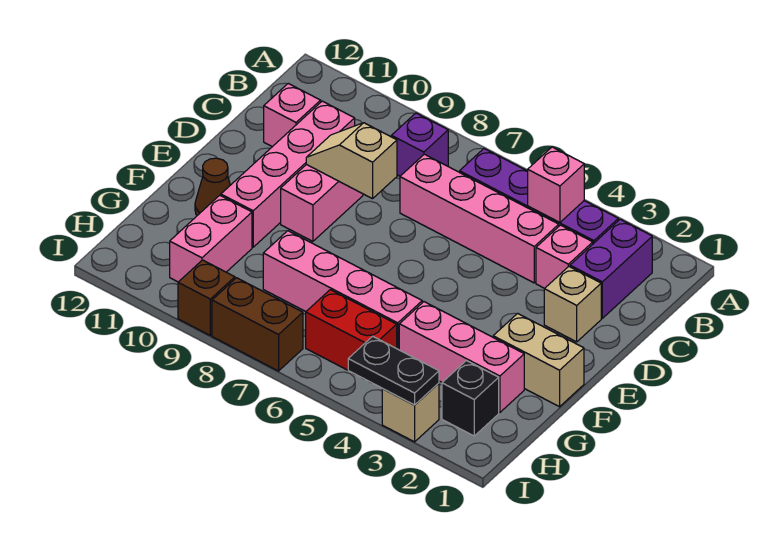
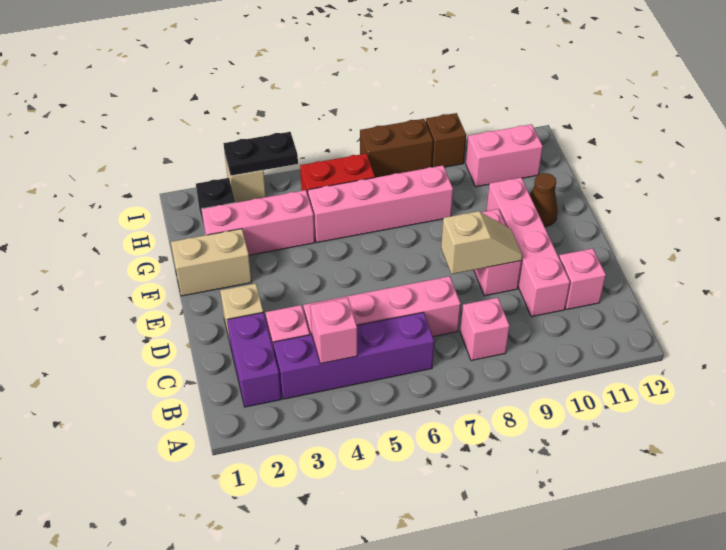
purple brick B8 level 1 -> pink brick B8 level 1
pink brick G10:H10 level 1 -> pink brick H10:H11 level 1

